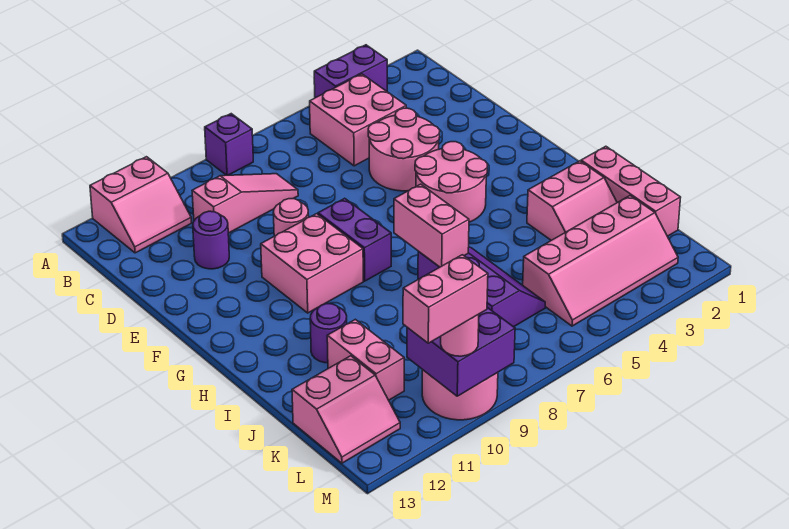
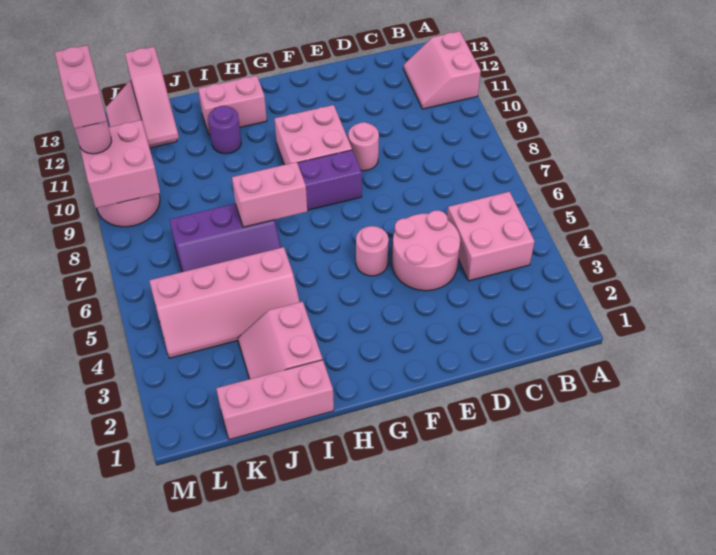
purple brick A3:A4 level 1 -> none
purple brick A8 level 1 -> none
pink slope C8:C10 level 1 top 10 -> pink slope K11:K13 level 2 top 13
purple round brick D11 level 1 -> none
pink round brick F4:G5 level 1 -> pink round brick F5 level 1
pink brick J11:K11 level 1 -> pink brick H12:I12 level 1
pink slope K2:L5 level 1 top K -> pink slope I4:L5 level 1 top 5
purple brick L9:M10 level 2 -> pink brick L9:M10 level 2

